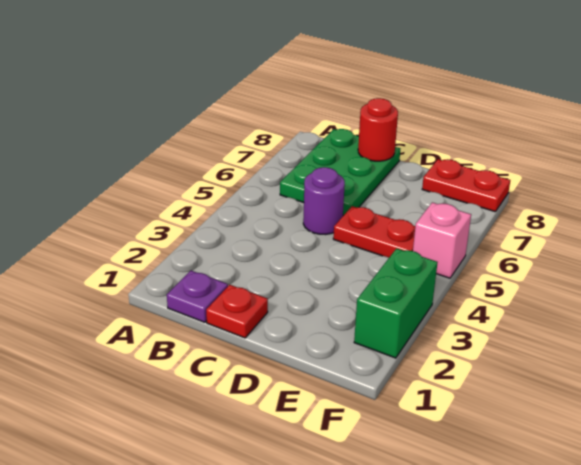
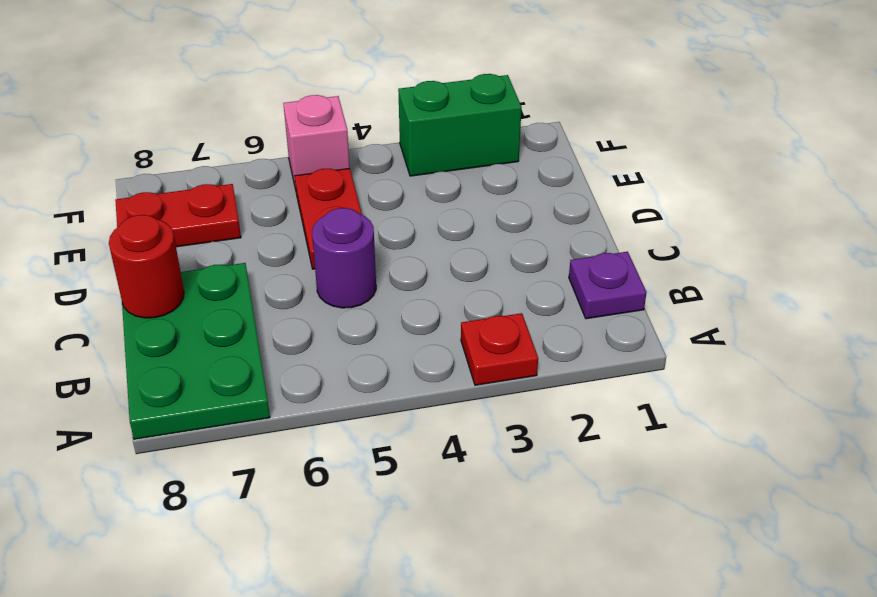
green plate B6:C8 level 1 -> green plate A7:C8 level 1
red plate C1 level 1 -> red plate A3 level 1
red plate E8:F8 level 1 -> red plate E7:E8 level 1

